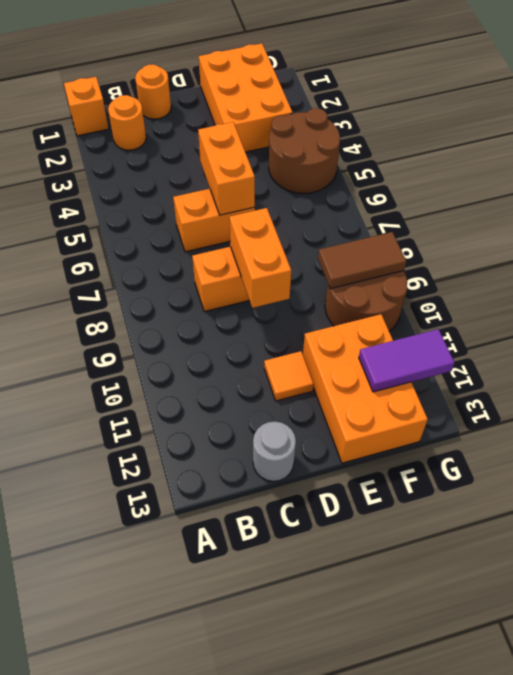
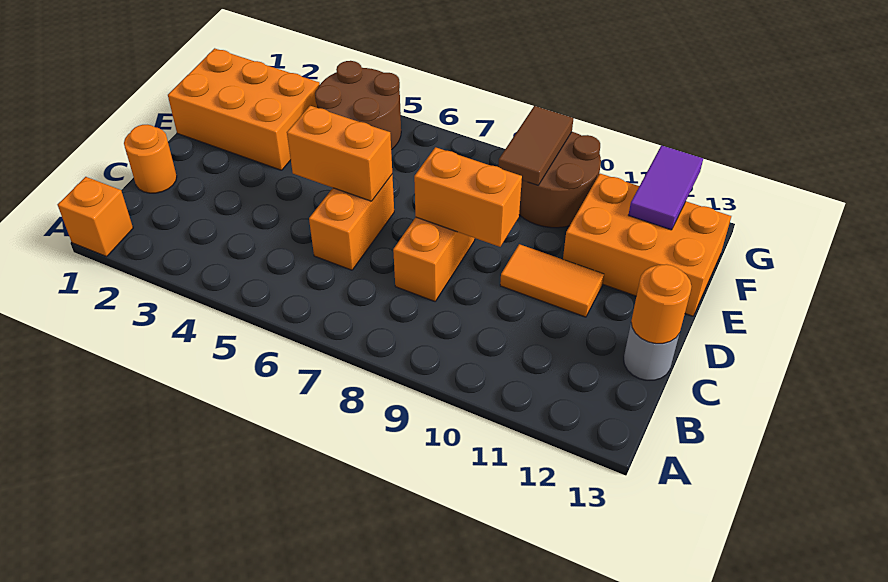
orange round brick B2 level 1 -> orange round brick C13 level 2
orange tile D11 level 1 -> orange tile D10:D11 level 1

